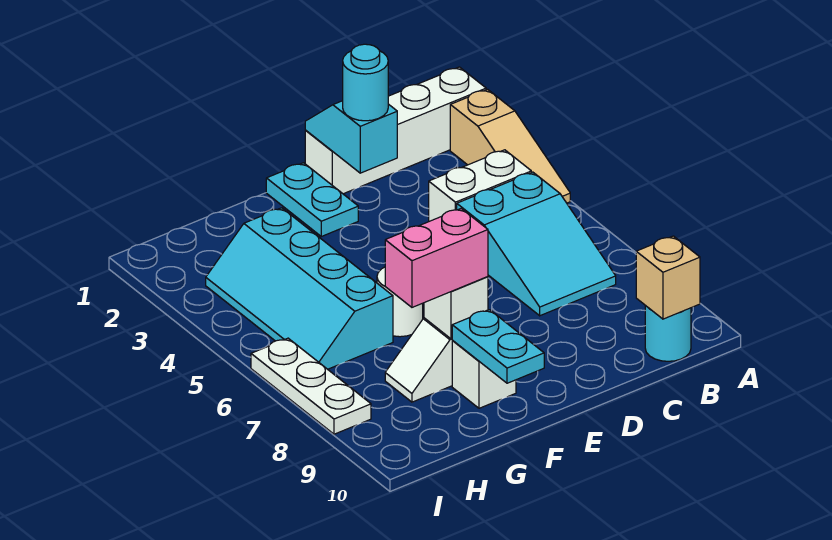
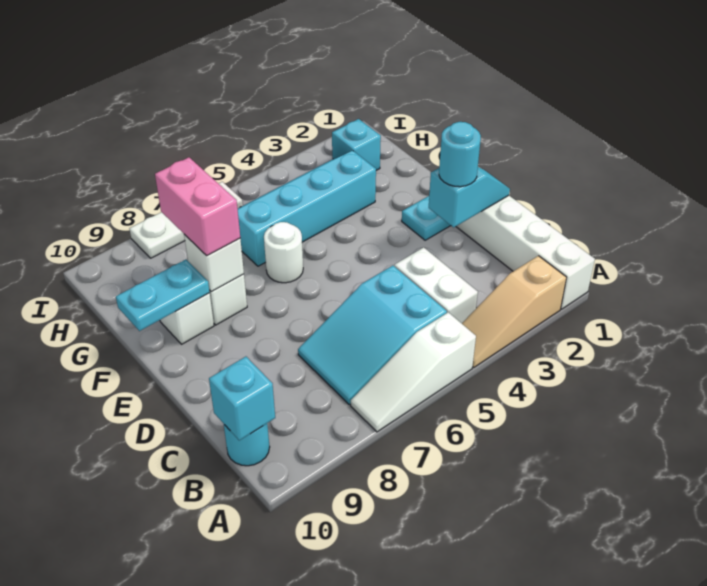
none -> white slope A5:A7 level 1 top 5
tan brick B10 level 2 -> cyan brick B10 level 2
none -> cyan brick H2 level 1

